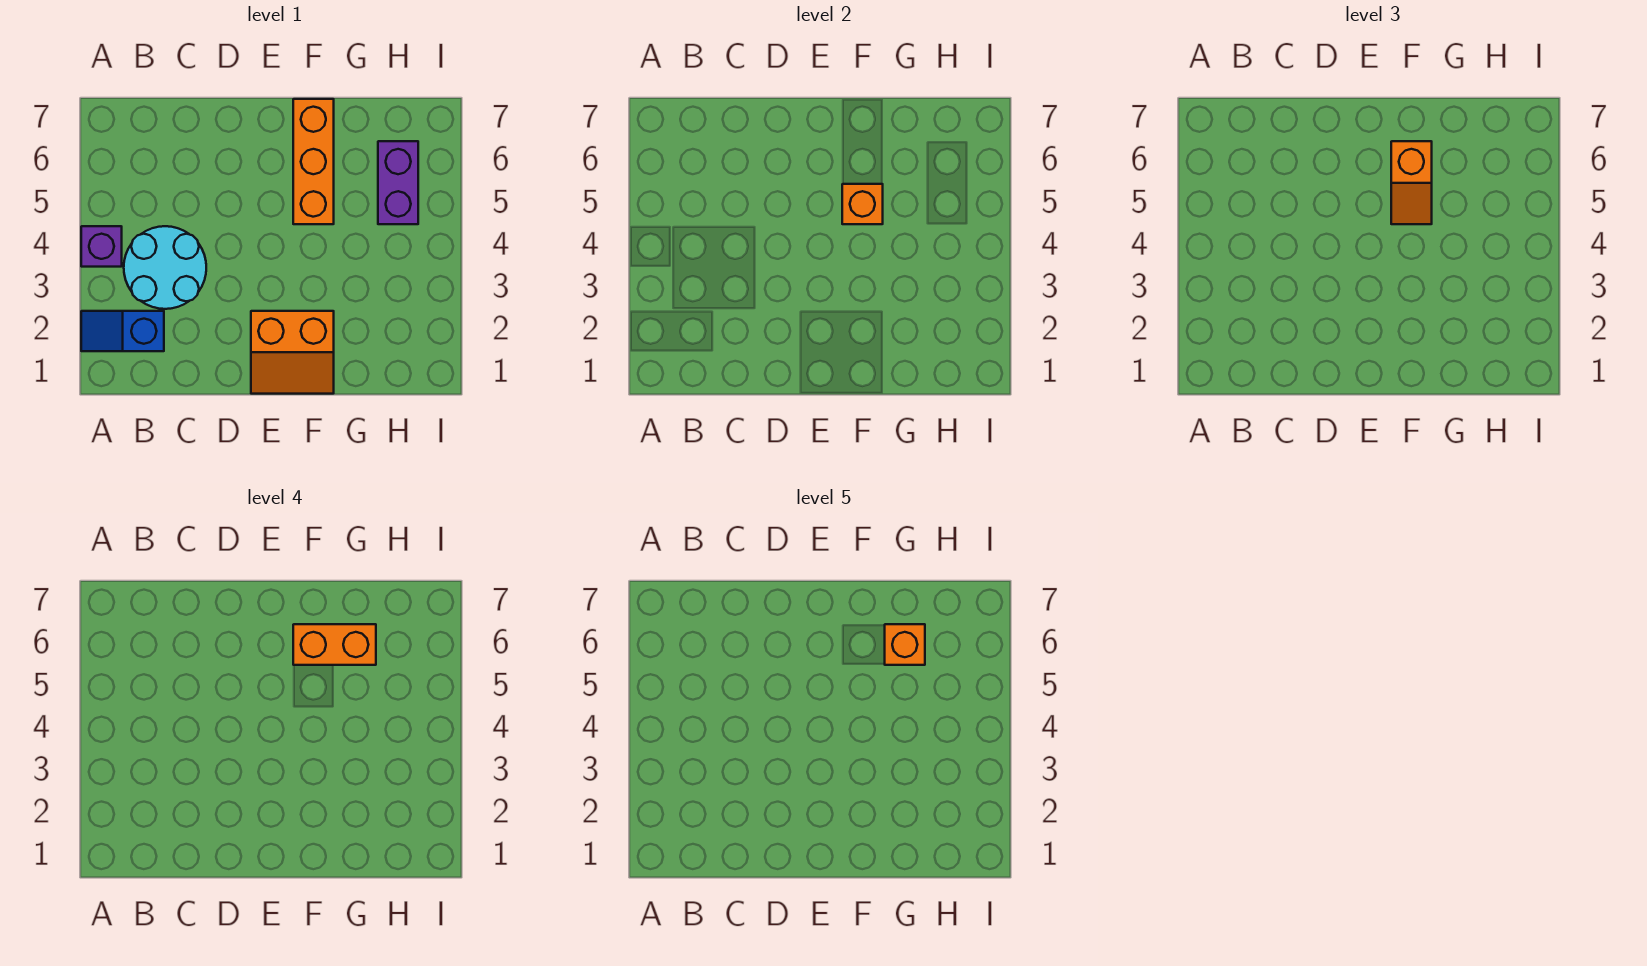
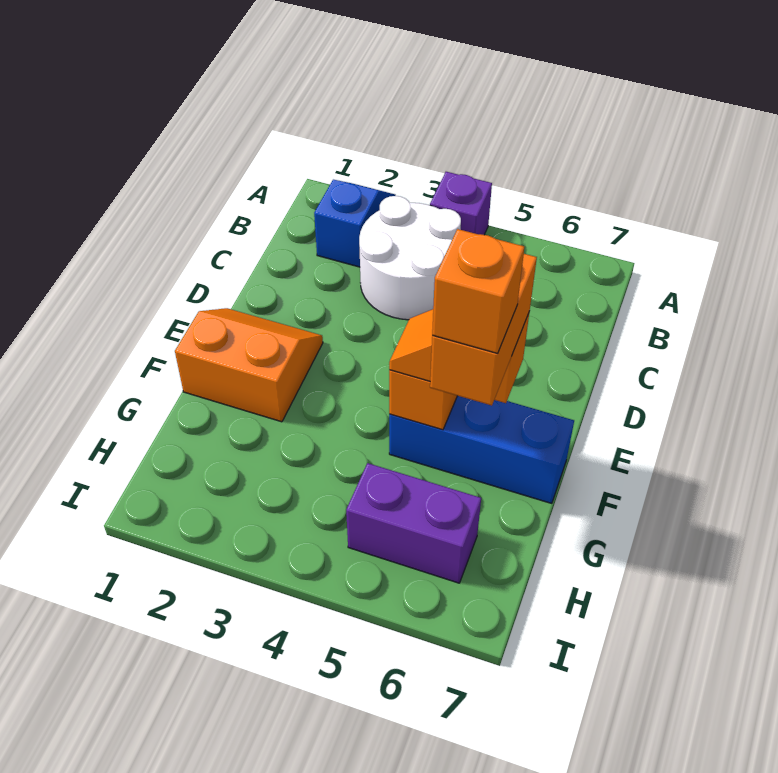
cyan round brick B3:C4 level 1 -> white round brick B3:C4 level 1
orange slope E1:F2 level 1 top 2 -> orange slope E1:F2 level 1 top F
orange brick F5:F7 level 1 -> blue brick F5:F7 level 1

